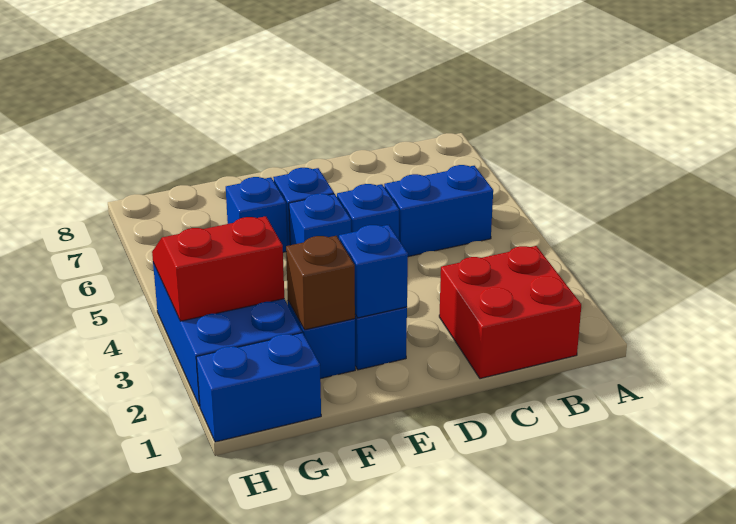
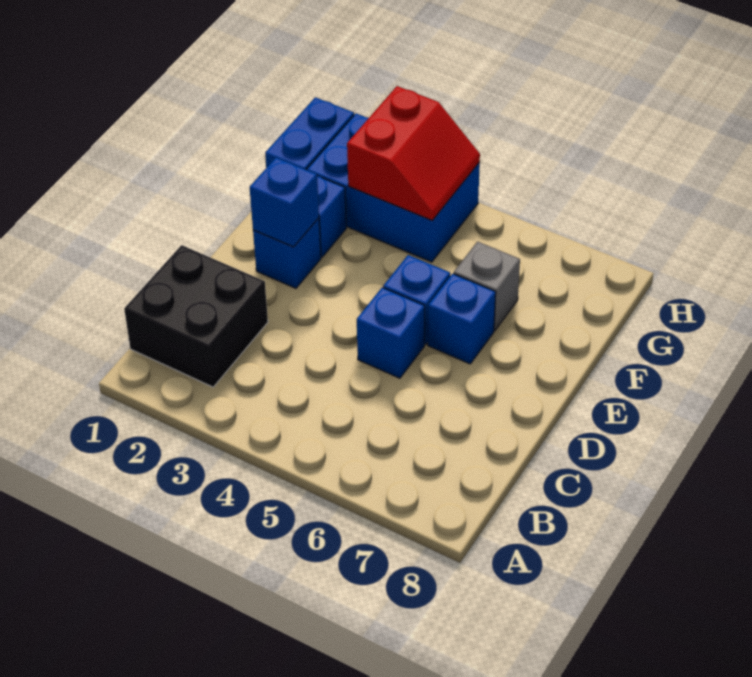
red brick B1:C2 level 1 -> black brick B1:C2 level 1
blue brick B5:C5 level 1 -> none
brown brick F2 level 2 -> none
blue brick F6 level 1 -> grey brick F6 level 1

